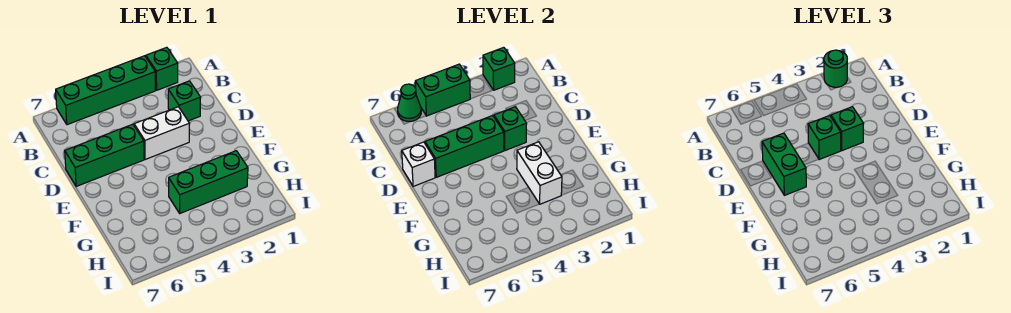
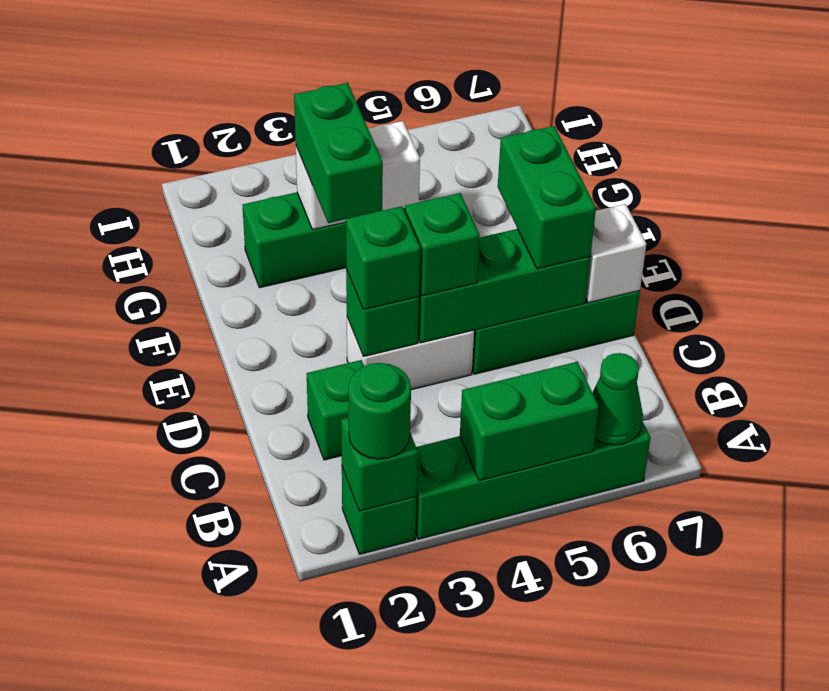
white brick F3:G3 level 2 -> white brick G3:G4 level 2
none -> green brick F3:G3 level 3

